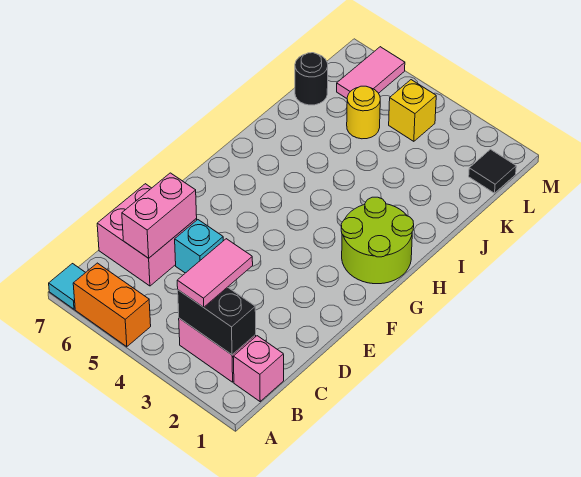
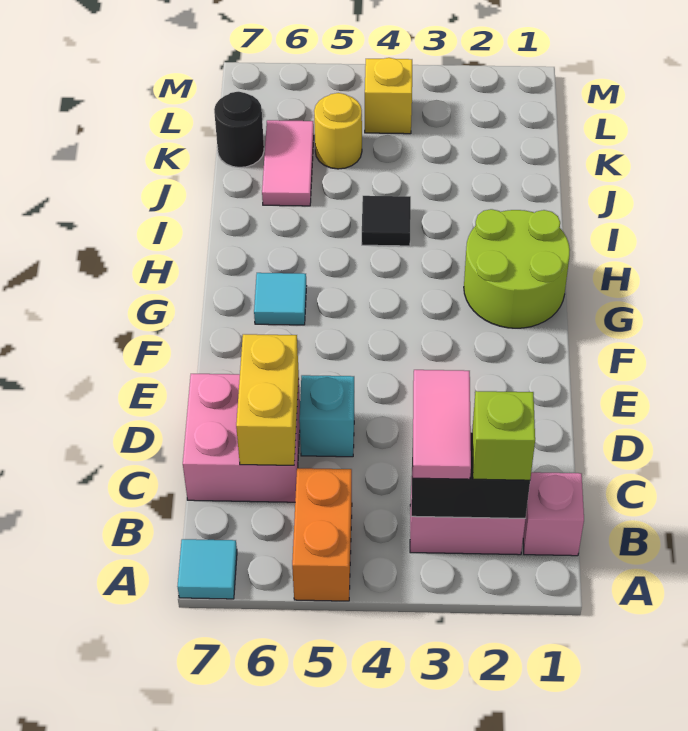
orange brick A5:A6 level 1 -> orange brick A5:B5 level 1
none -> lime brick B2 level 3
pink brick C6:D6 level 2 -> yellow brick C6:D6 level 2
none -> cyan tile G6 level 1
black tile L1 level 1 -> black tile I4 level 1
pink tile L6:M6 level 1 -> pink tile J6:K6 level 1

